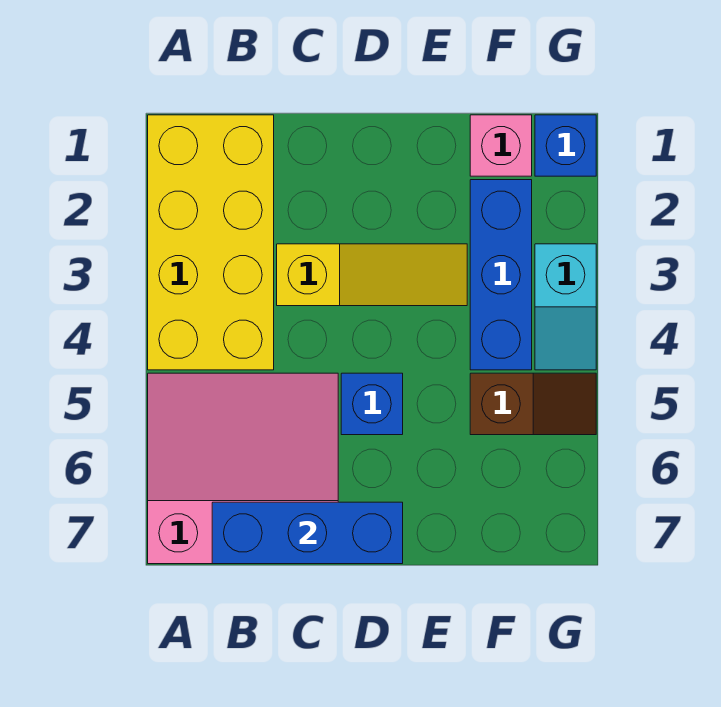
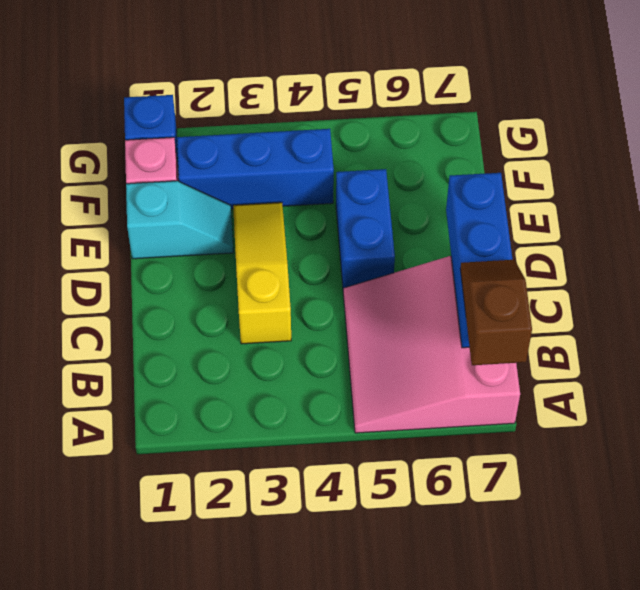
yellow brick A1:B4 level 1 -> none
blue brick D5 level 1 -> blue brick D5:E5 level 1
brown slope F5:G5 level 1 top F -> brown slope A7:B7 level 3 top A
cyan slope G3:G4 level 1 top 3 -> cyan slope E1:E2 level 1 top 1

